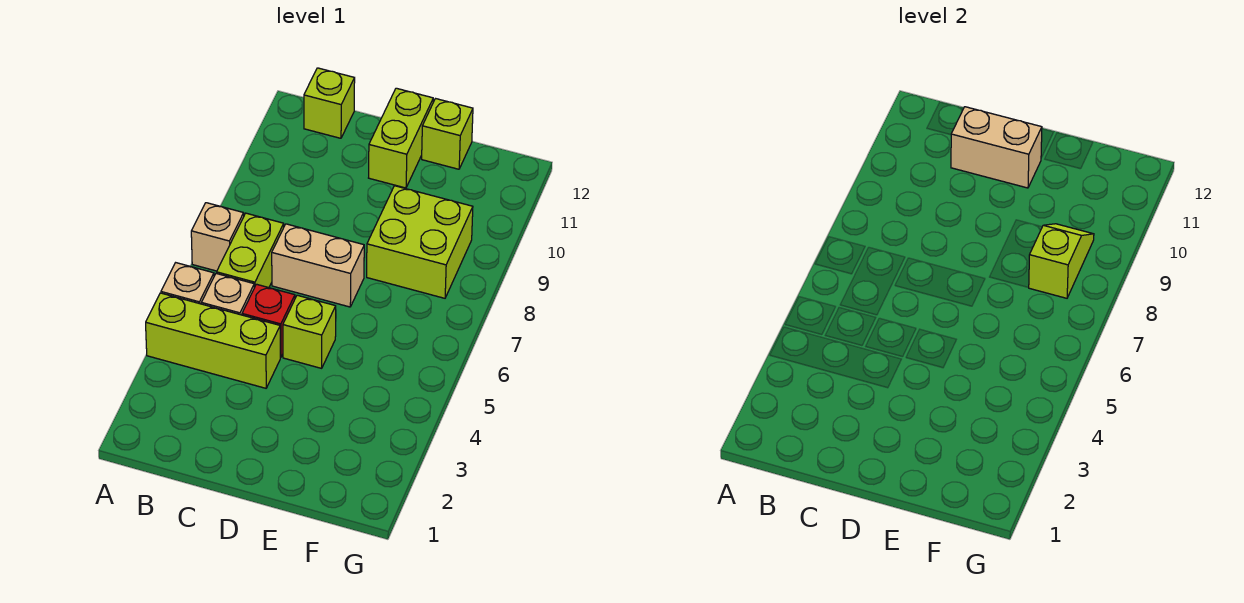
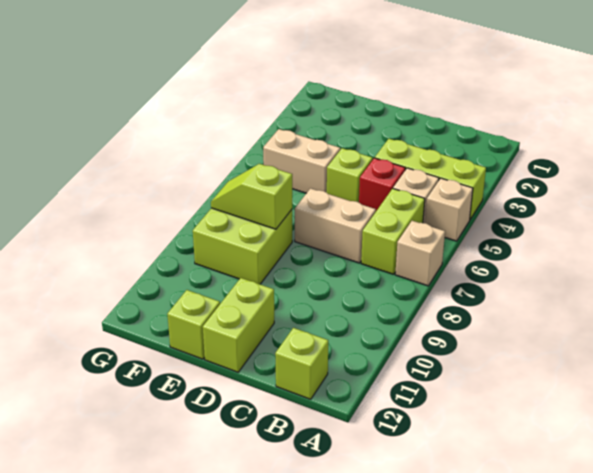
tan brick C11:D11 level 2 -> tan brick E5:F5 level 1
lime slope F8:F9 level 2 top 8 -> lime slope E8:F8 level 2 top E

